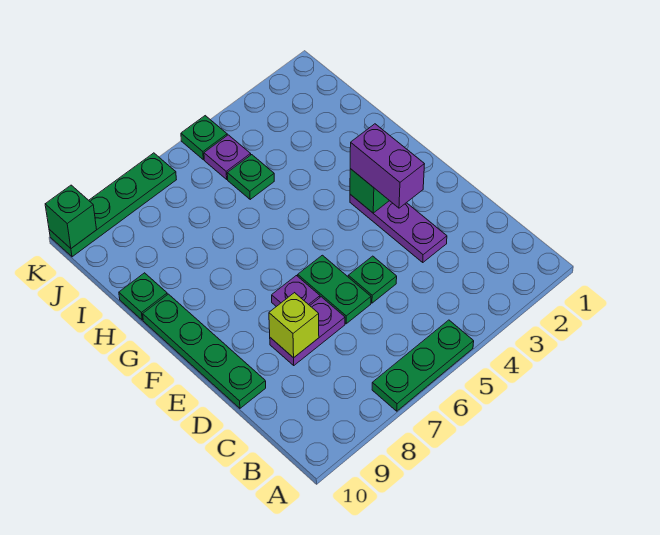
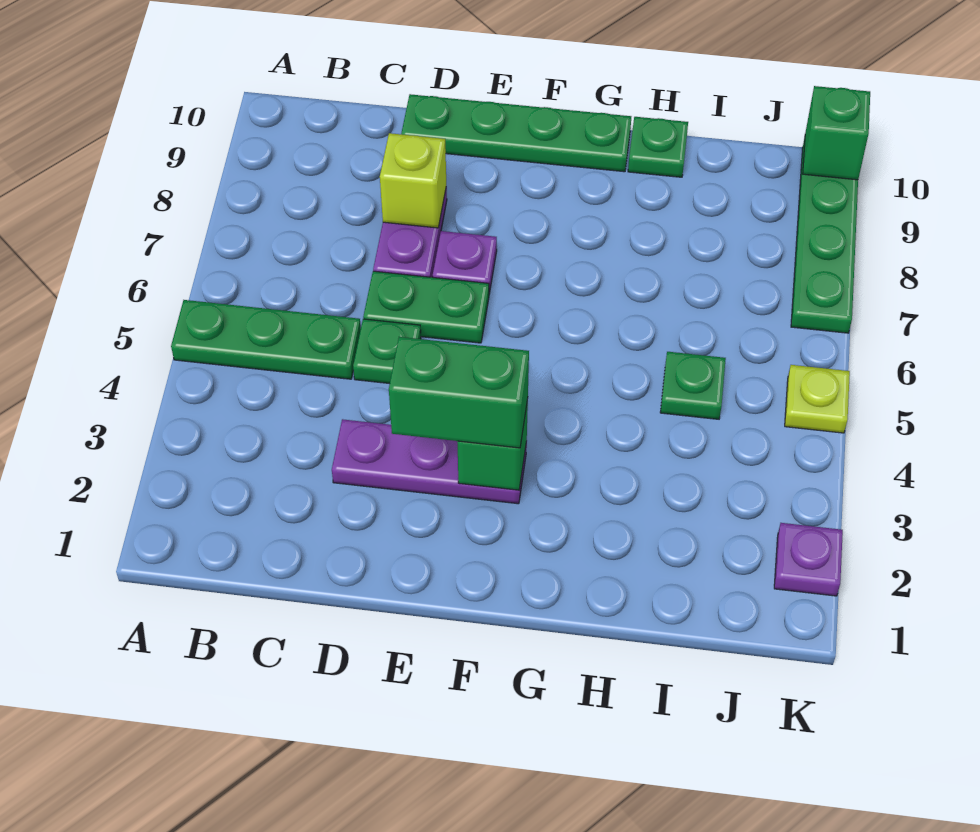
green plate A5:A7 level 1 -> green plate A5:C5 level 1
purple brick E3:F3 level 3 -> green brick E3:F3 level 3
purple plate J5 level 1 -> purple plate K2 level 1
green plate K5 level 1 -> lime plate K5 level 1

